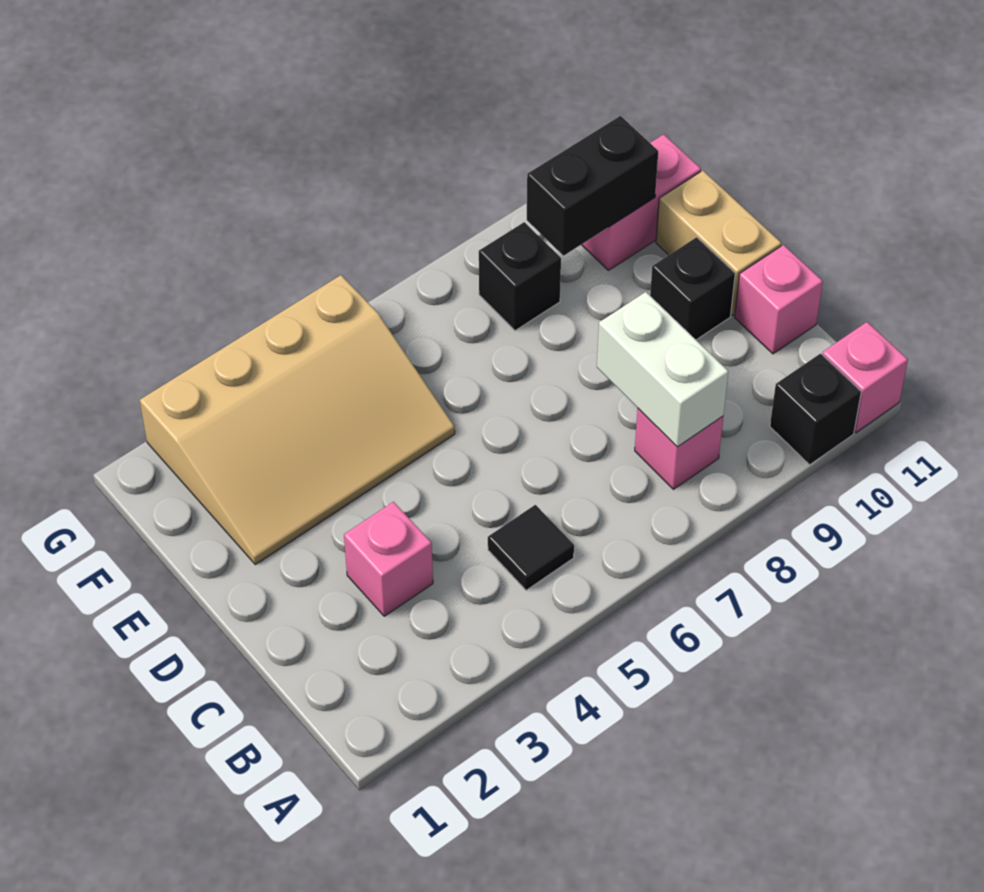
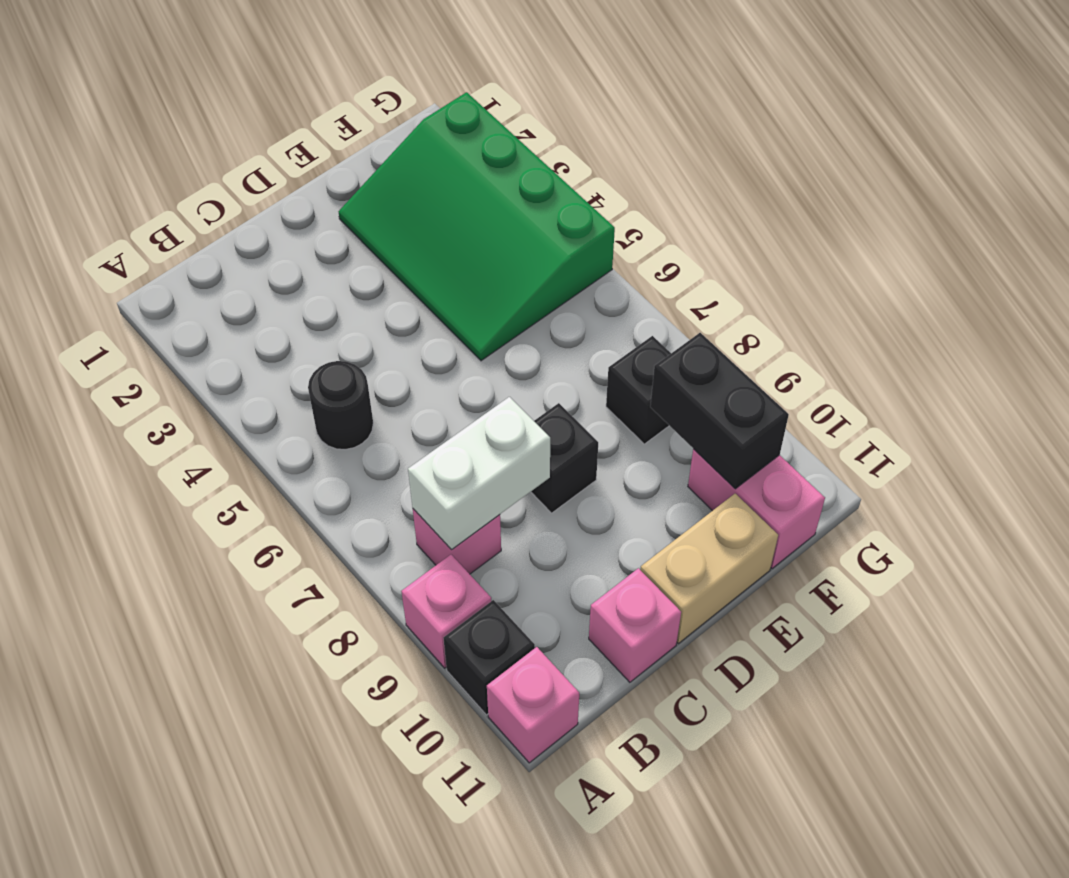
black tile B5 level 1 -> black round brick B5 level 1
pink brick C3 level 1 -> pink brick A9 level 1
black brick D10 level 1 -> black brick D8 level 1
tan slope E2:G5 level 1 top G -> green slope E2:G5 level 1 top G

